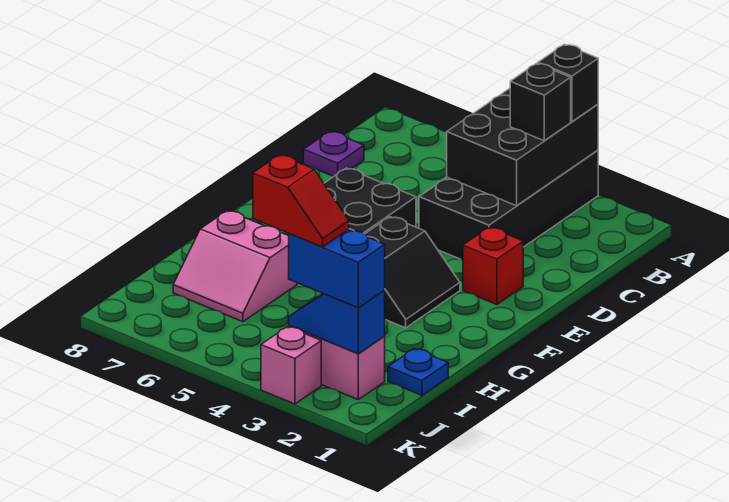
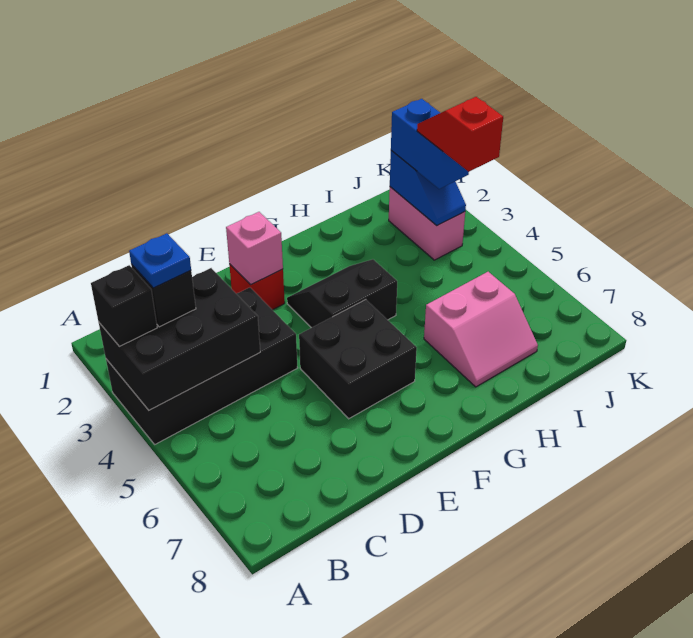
purple plate C8 level 1 -> none
pink slope H6:I7 level 1 top H -> pink slope H6:I7 level 1 top 6
blue plate I1 level 1 -> blue plate B3 level 4
pink brick K3 level 1 -> pink brick E2 level 2

